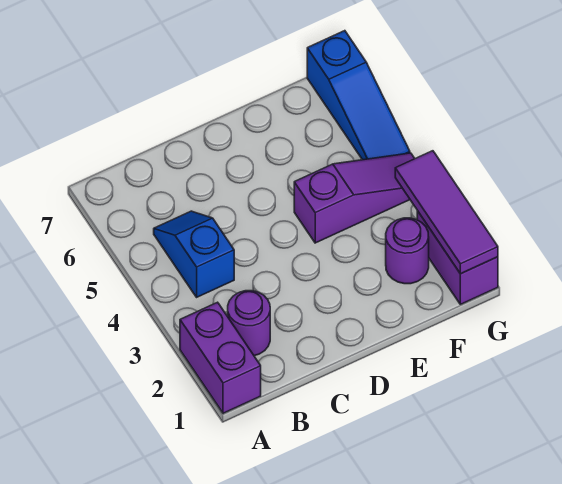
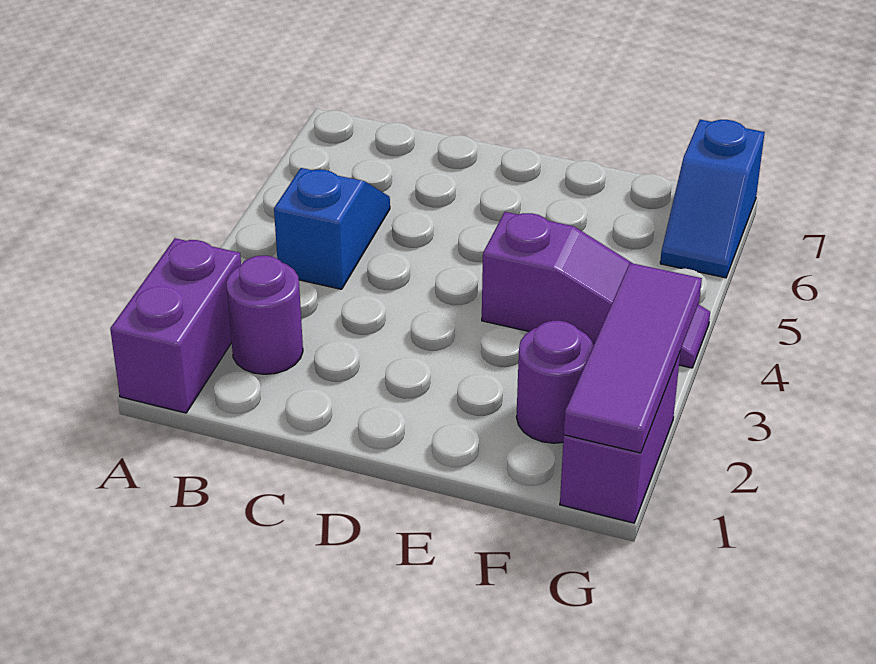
blue slope G5:G7 level 1 top 7 -> blue slope G6:G7 level 1 top 7

